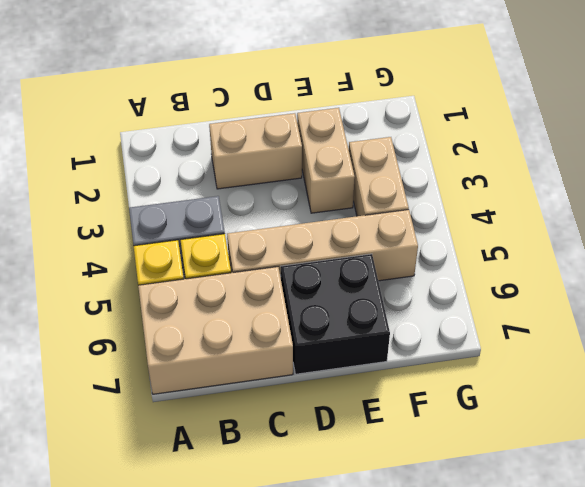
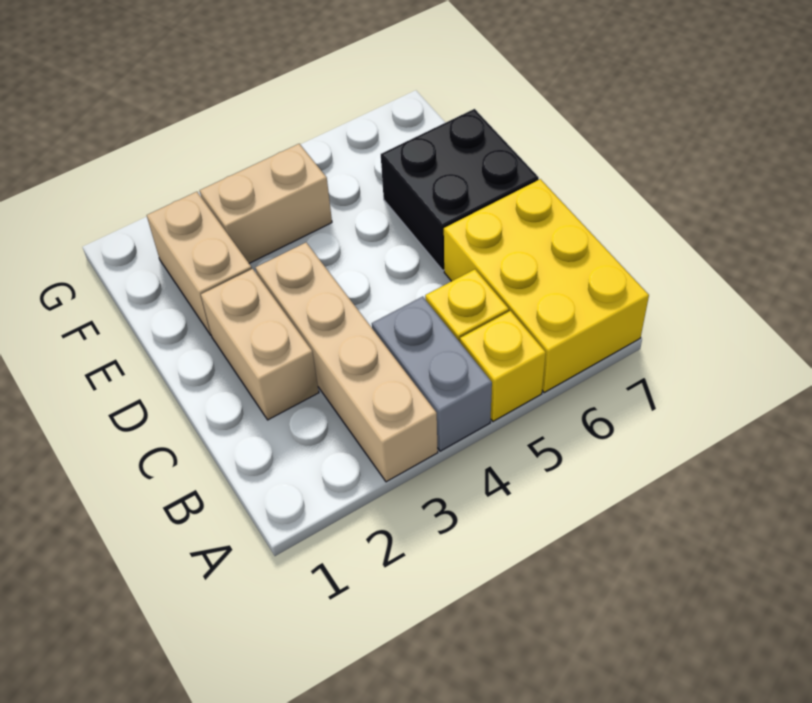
tan brick A6:C7 level 1 -> yellow brick A6:C7 level 1
tan brick C5:F5 level 1 -> tan brick A3:D3 level 1
tan brick E2:E3 level 1 -> tan brick E2:F2 level 1

